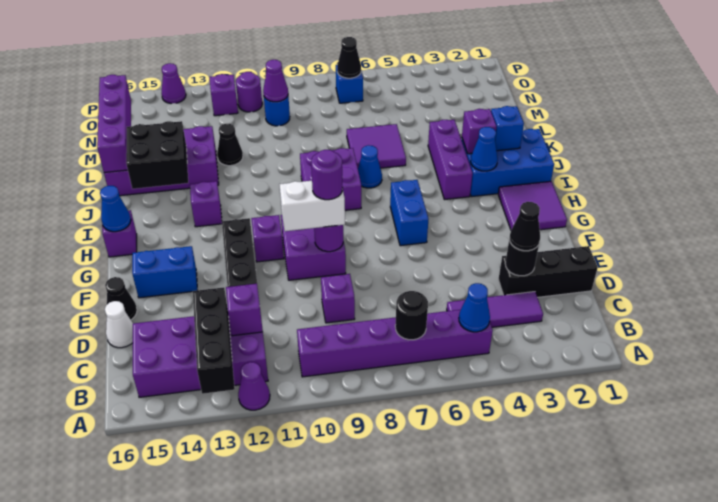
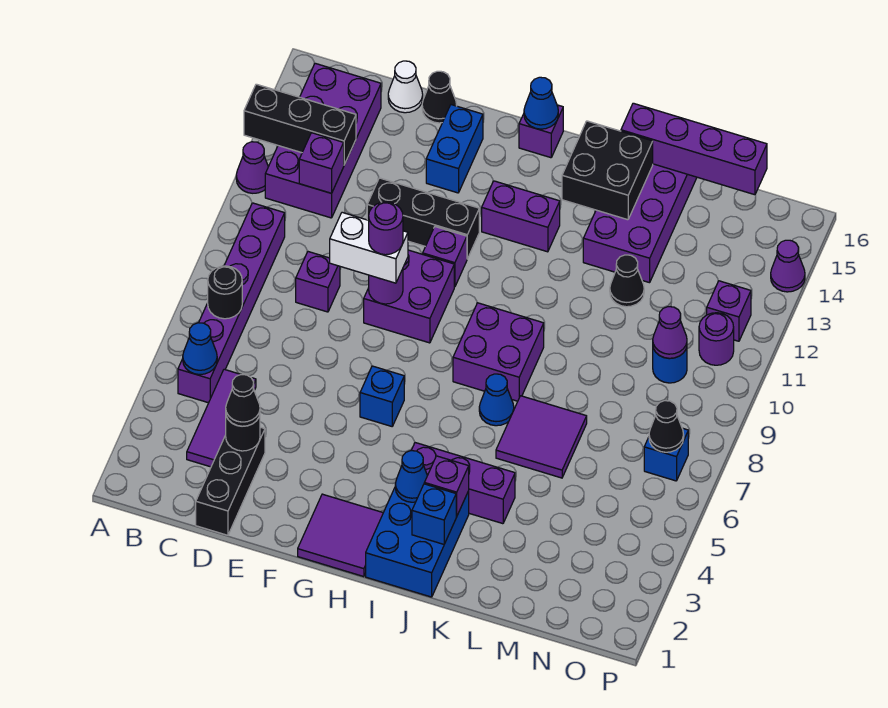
white brick F9:F10 level 3 -> white brick E9:F9 level 3
blue brick G6:H6 level 1 -> blue brick G6 level 1
purple brick I13 level 1 -> purple brick H13:I13 level 1

